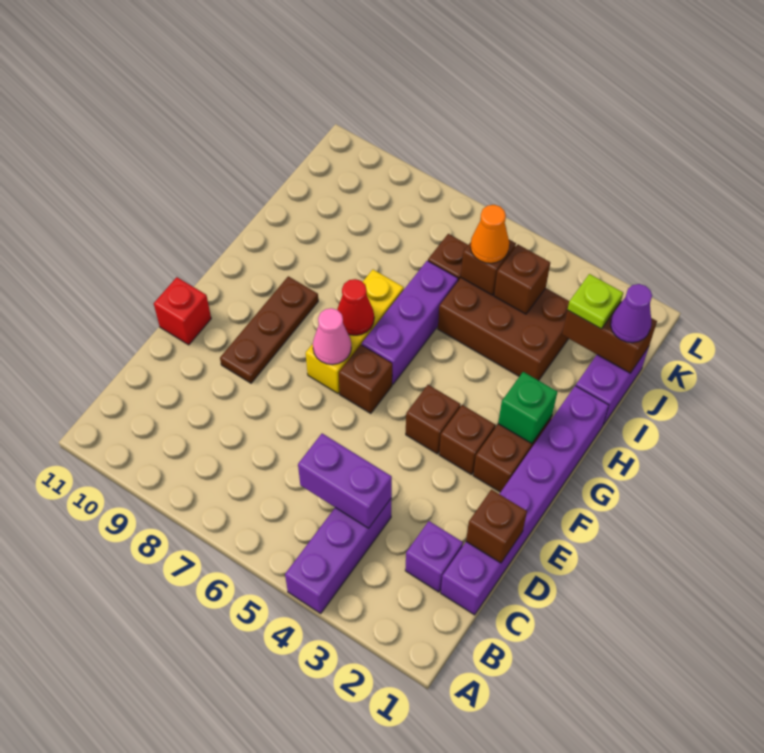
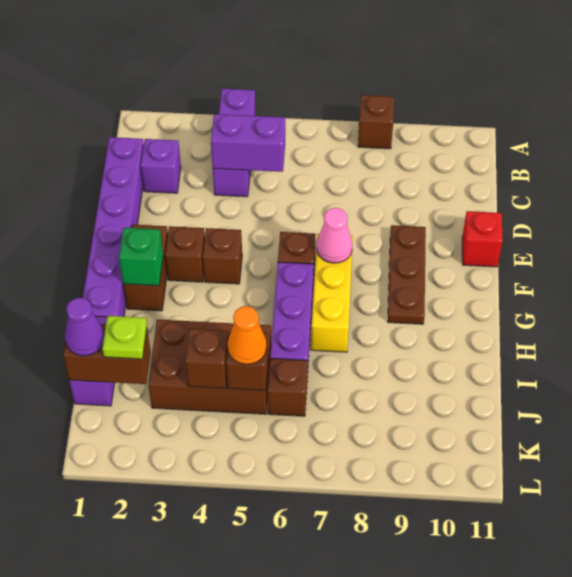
brown brick D1 level 2 -> brown brick A8 level 1
red cone G7 level 2 -> none

